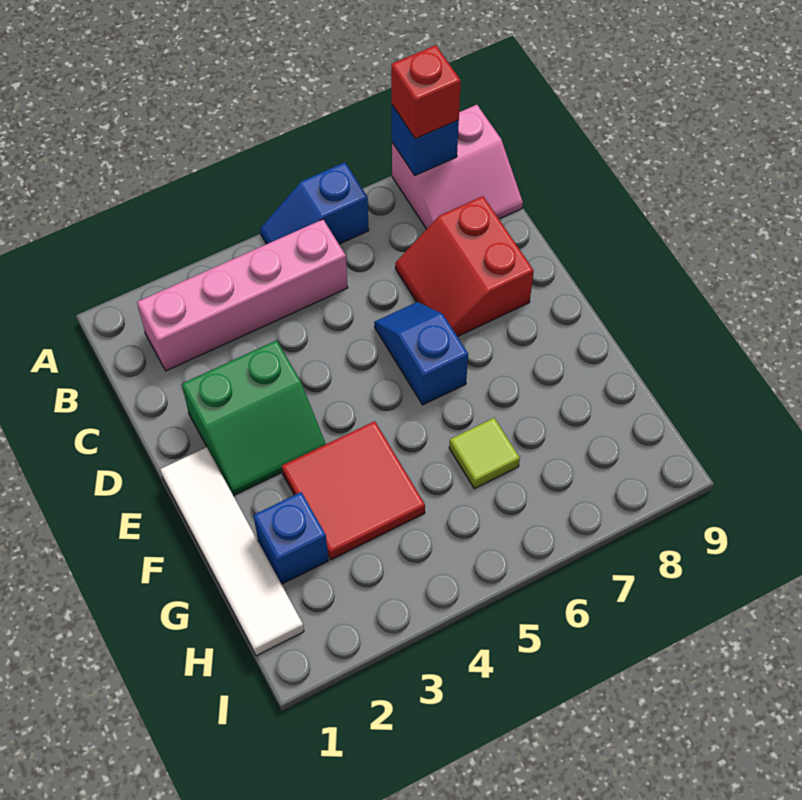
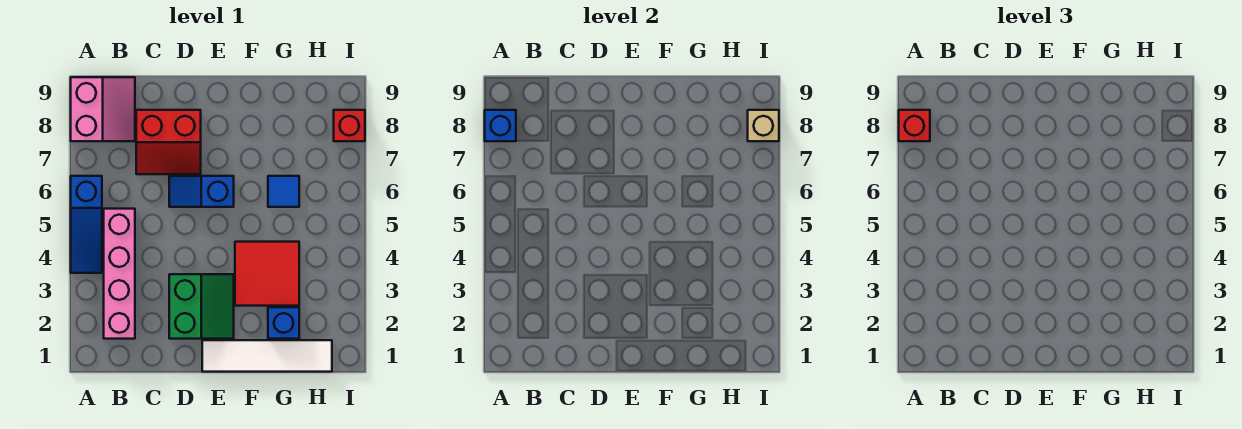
blue slope A5:A6 level 1 top 6 -> blue slope A4:A6 level 1 top 6
lime tile G6 level 1 -> blue tile G6 level 1
none -> red brick I8 level 1
none -> tan brick I8 level 2

